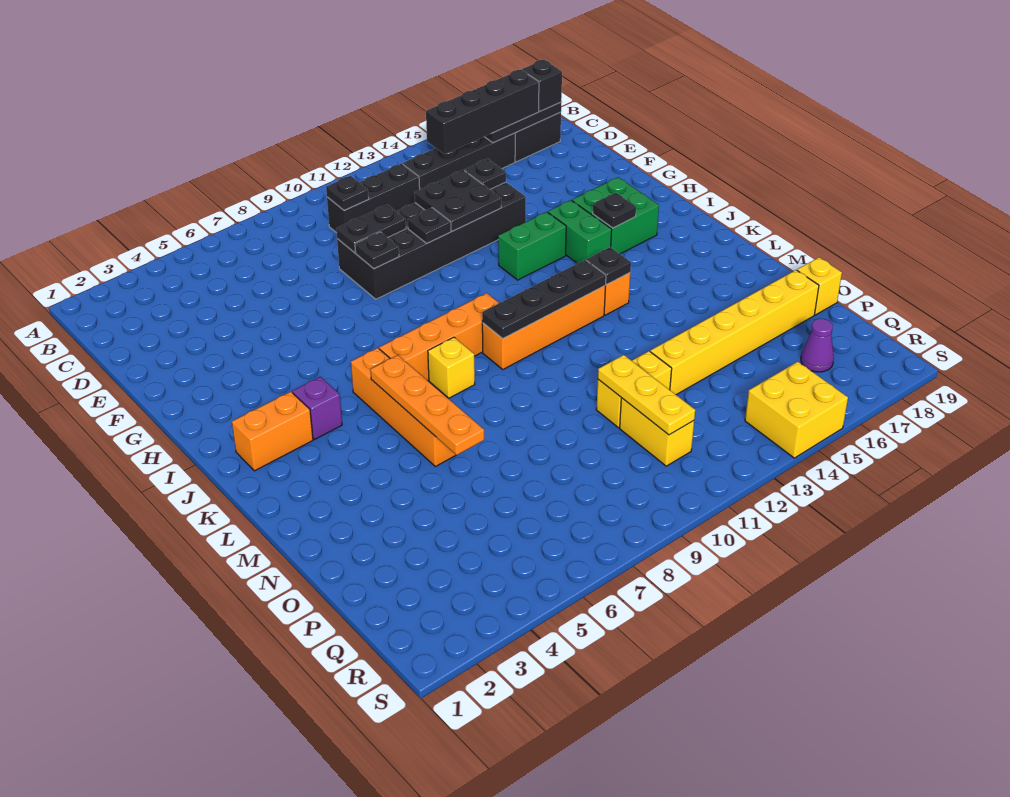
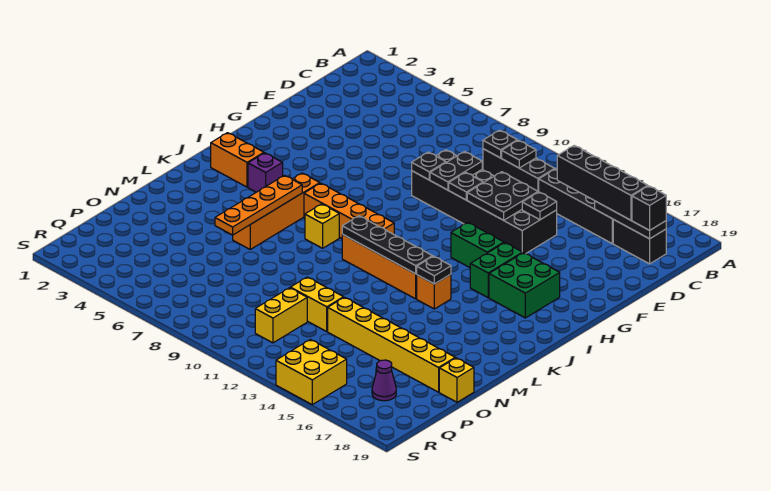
black plate E9:E10 level 2 -> black plate E10:F10 level 2
black plate I16 level 2 -> black plate C11 level 2
yellow plate O11:Q11 level 2 -> none

